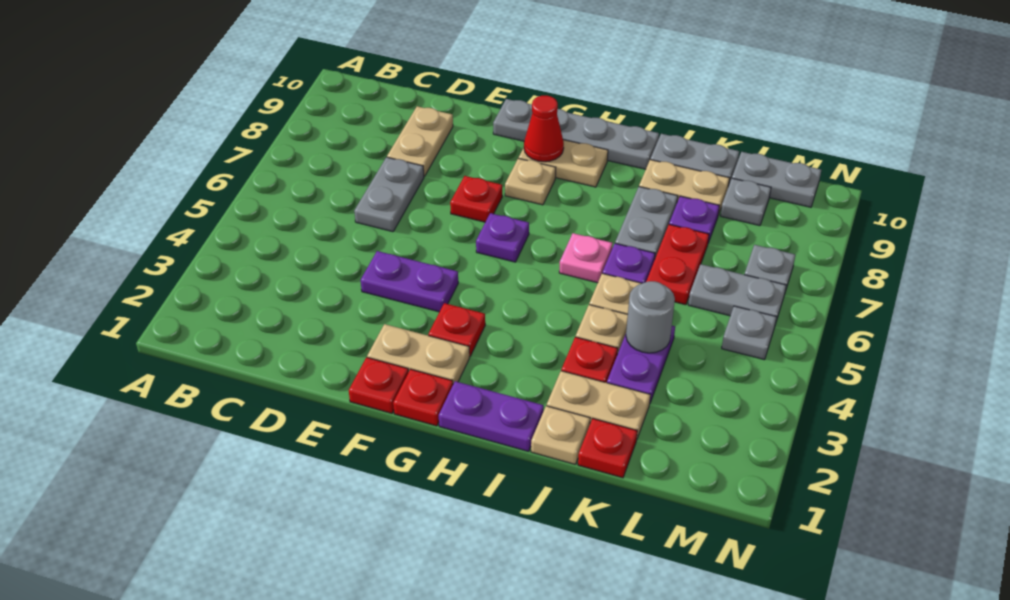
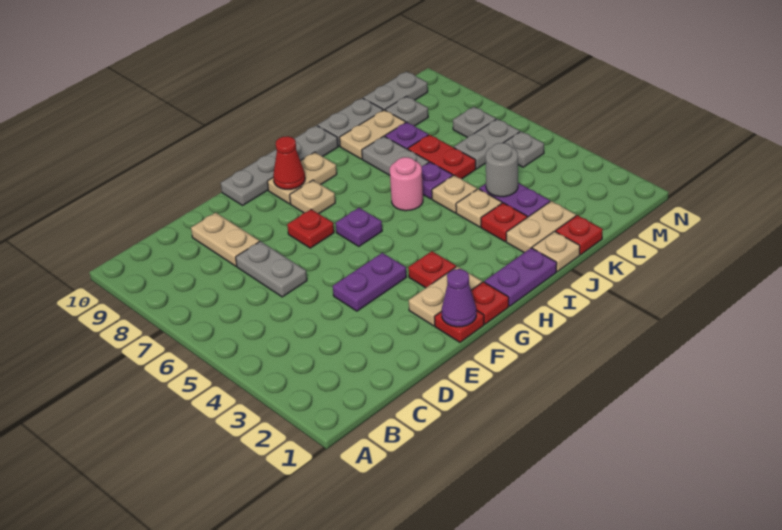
none -> purple cone F1 level 2
pink plate I6 level 1 -> pink round brick I6 level 1

